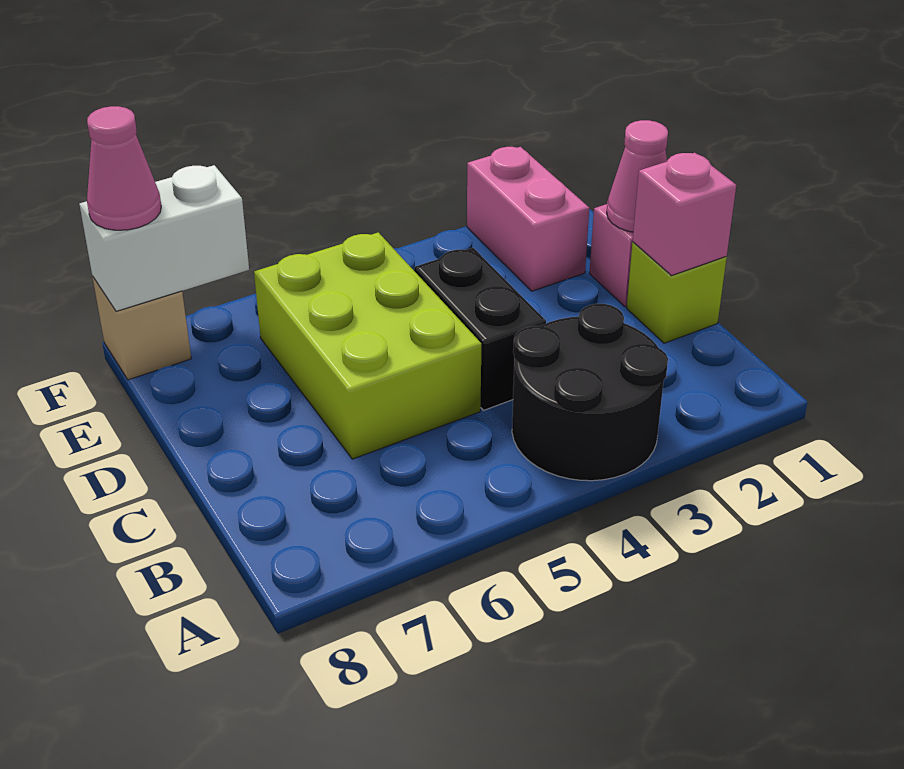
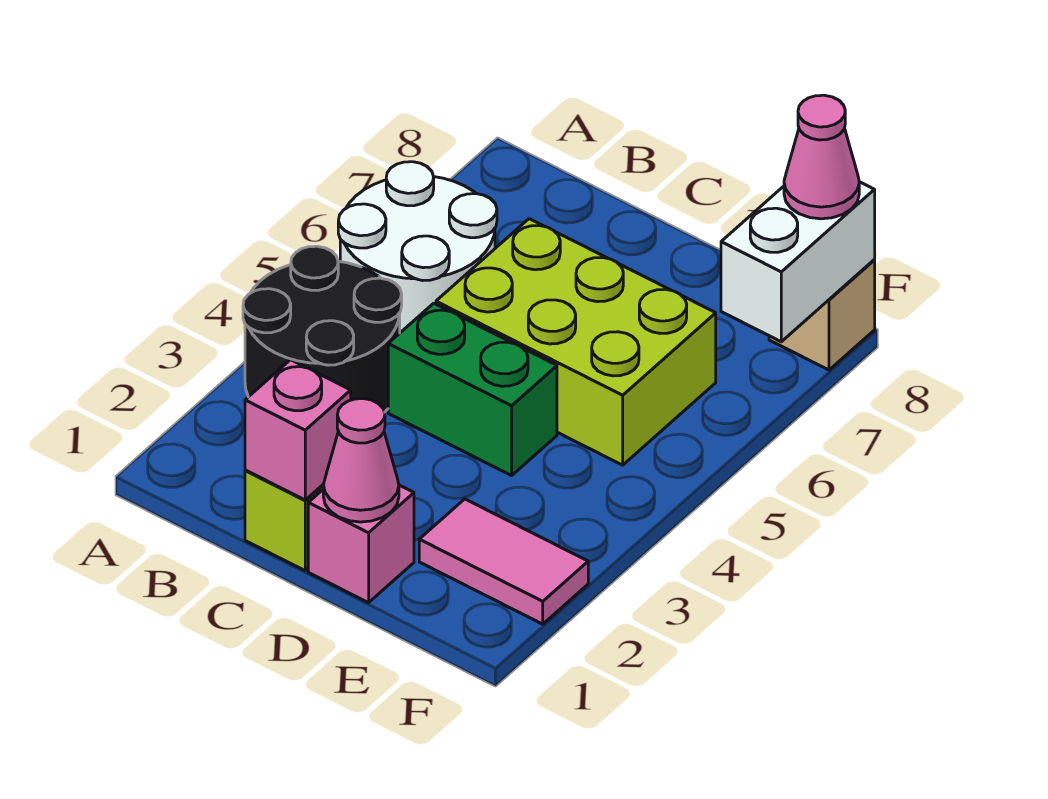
none -> white round brick A5:B6 level 1
black brick C4:D4 level 1 -> green brick C4:D4 level 1
pink brick E2:F2 level 1 -> pink tile E2:F2 level 1

